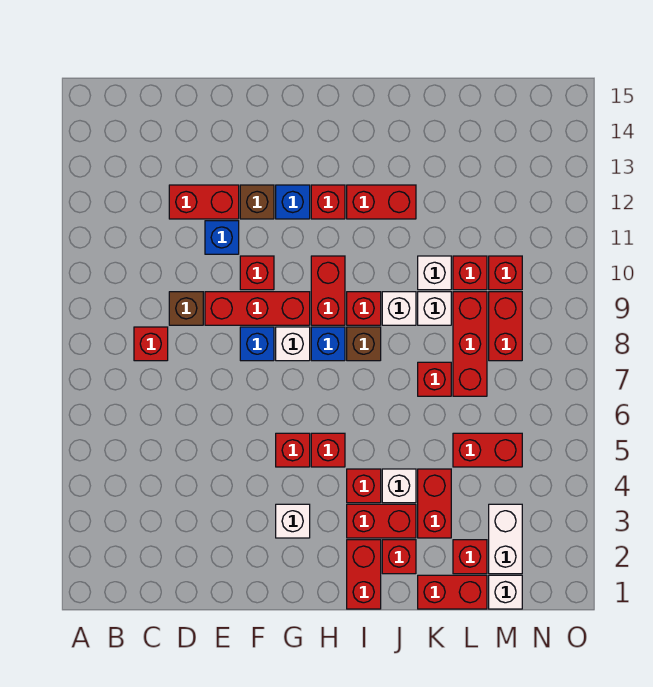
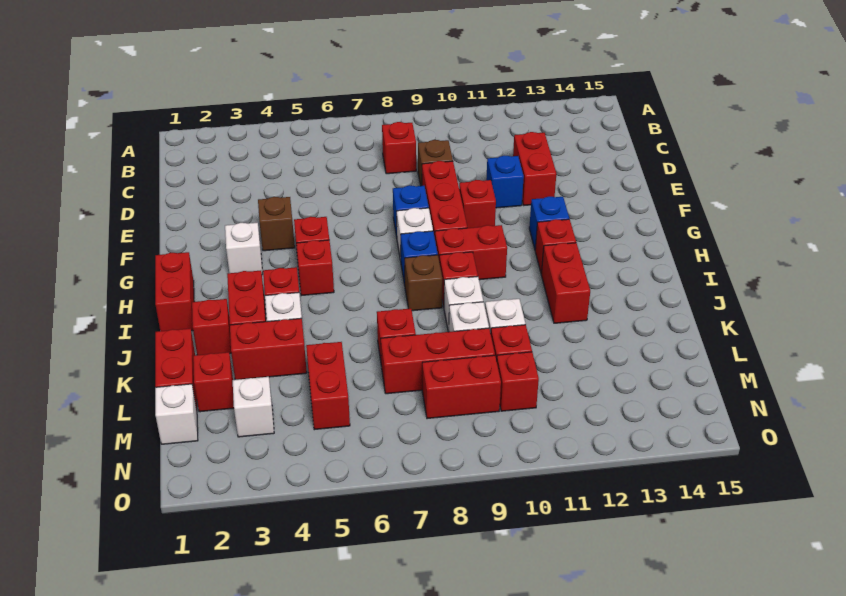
brown brick F12 level 1 -> brown brick F4 level 1
red brick I1:I2 level 1 -> red brick H1:I1 level 1
white brick M2:M3 level 1 -> white brick M3 level 1

